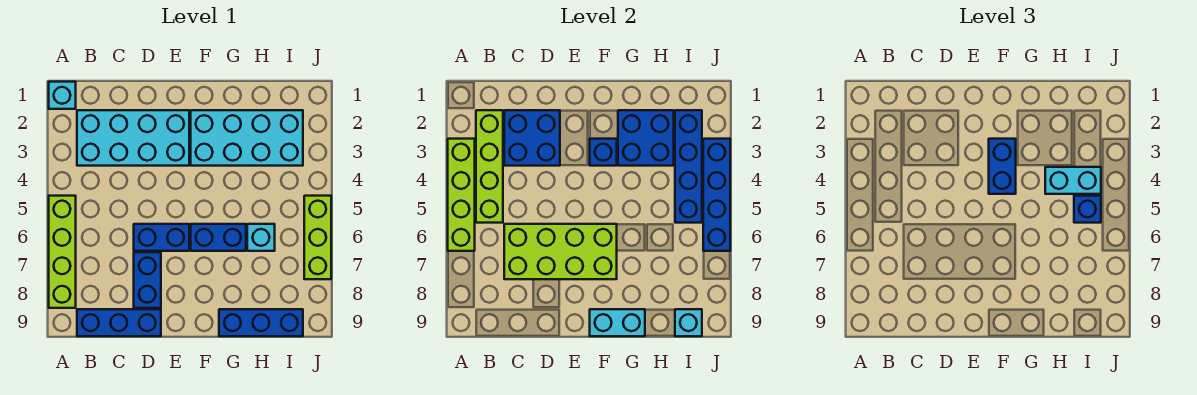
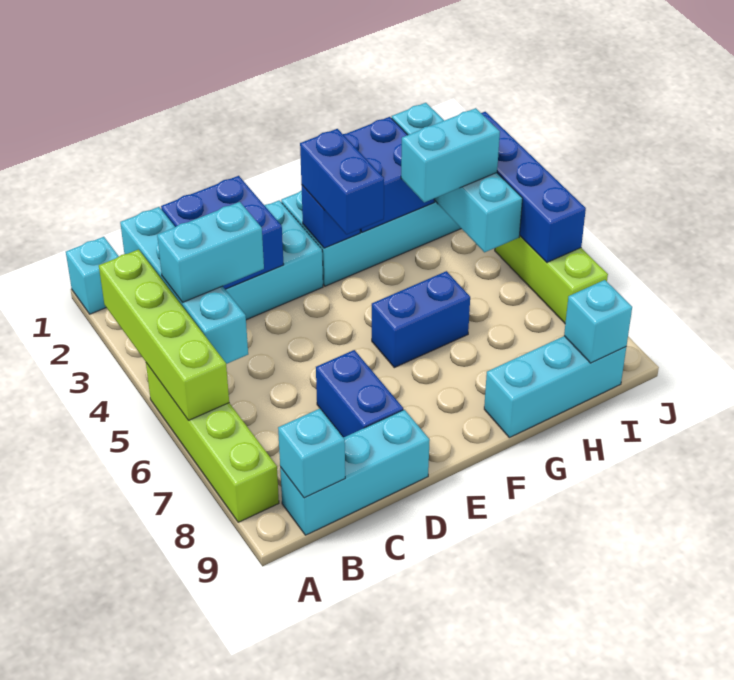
lime brick B2:B5 level 2 -> cyan brick B2:B5 level 2
blue brick B9:D9 level 1 -> cyan brick B9:D9 level 1
lime brick C6:F7 level 2 -> none
blue brick D6:E6 level 1 -> none
cyan brick F9:G9 level 2 -> cyan brick B4:C4 level 3
blue brick G9:I9 level 1 -> cyan brick G9:I9 level 1
cyan brick H6 level 1 -> cyan brick B9 level 2
blue brick I2:I5 level 2 -> cyan brick I2:I5 level 2
blue brick I5 level 3 -> none

